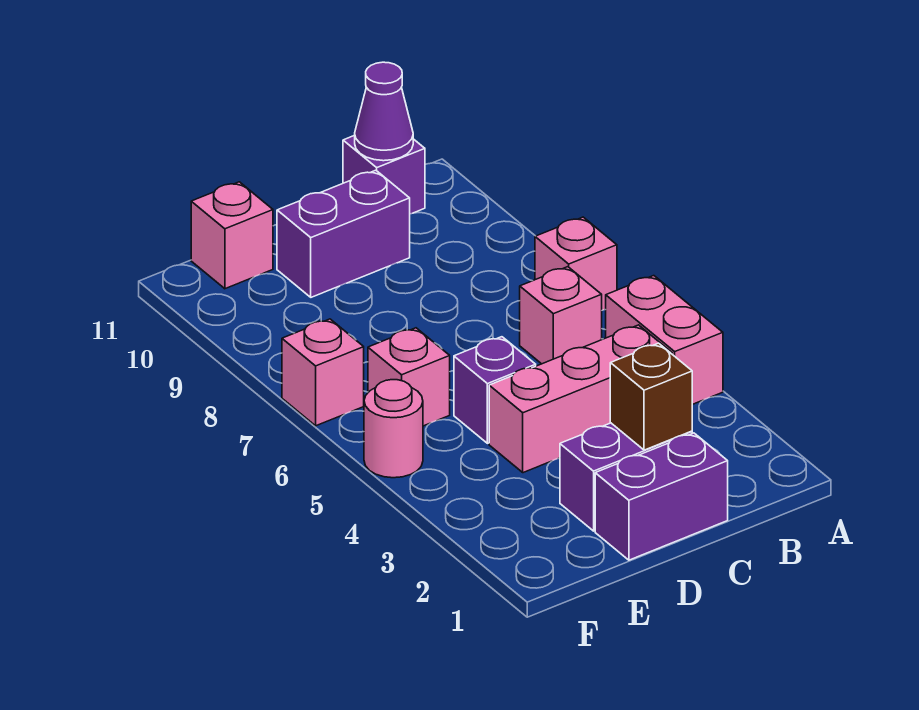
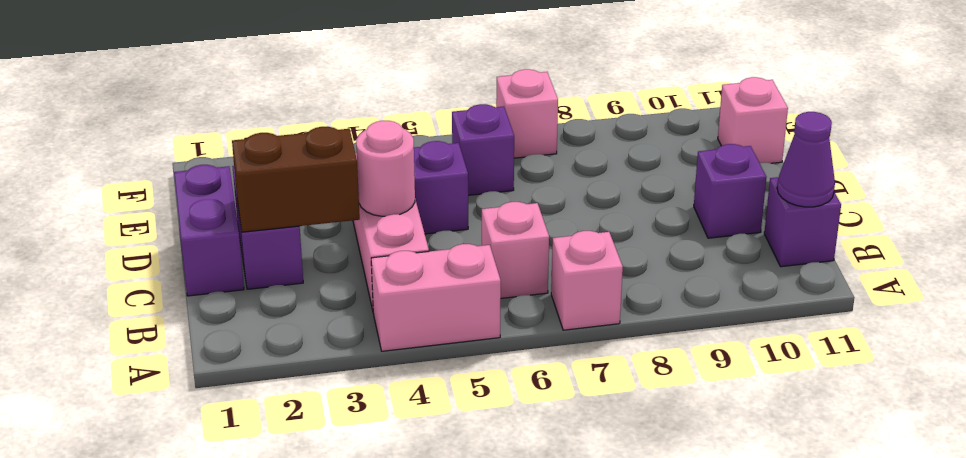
brown brick C2 level 2 -> brown brick C2:C3 level 2
purple brick C10:D10 level 1 -> purple brick C10 level 1
pink brick E6 level 1 -> purple brick E6 level 1
pink round brick F5 level 1 -> pink round brick C4 level 2

